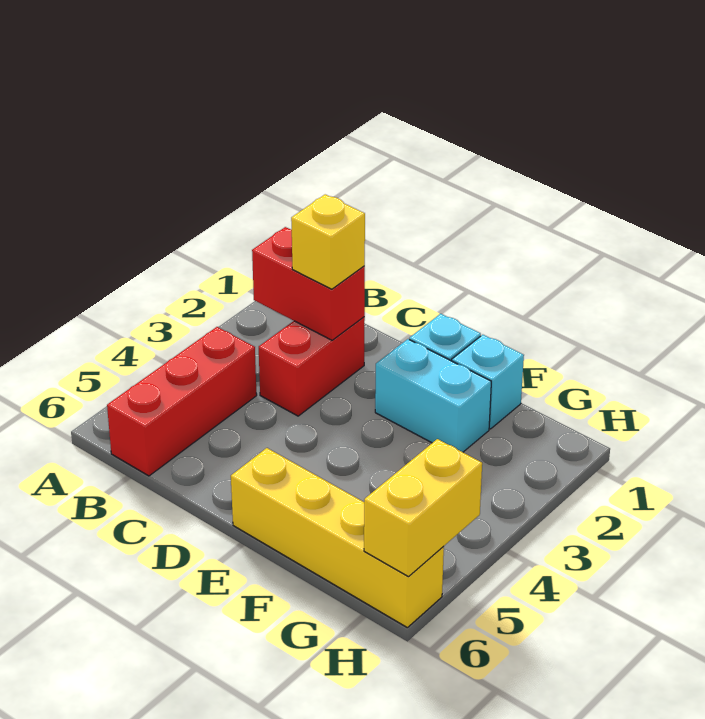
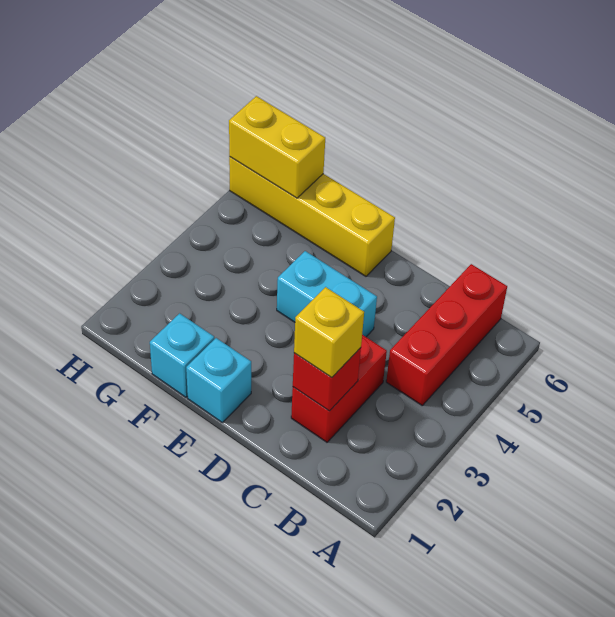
red brick B2:C2 level 2 -> red brick C2 level 2
cyan brick E2:F2 level 1 -> cyan brick D4:E4 level 1
yellow brick H5:H6 level 2 -> yellow brick G6:H6 level 2

